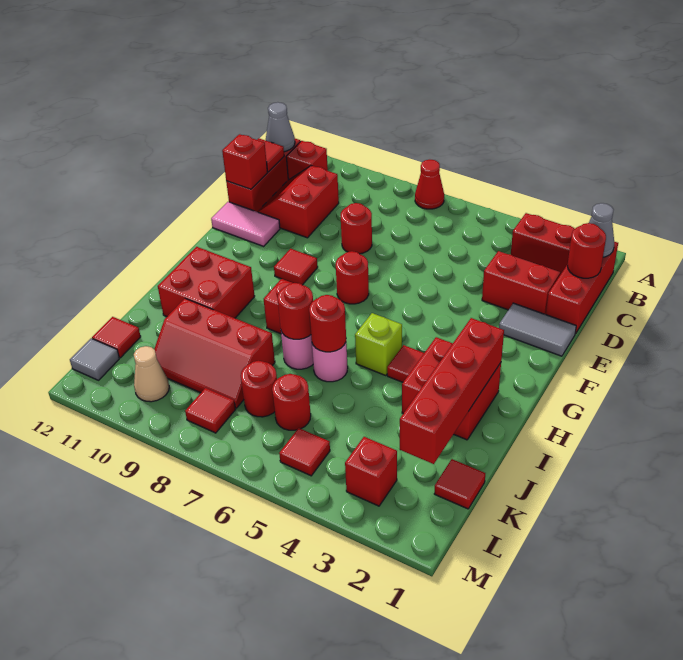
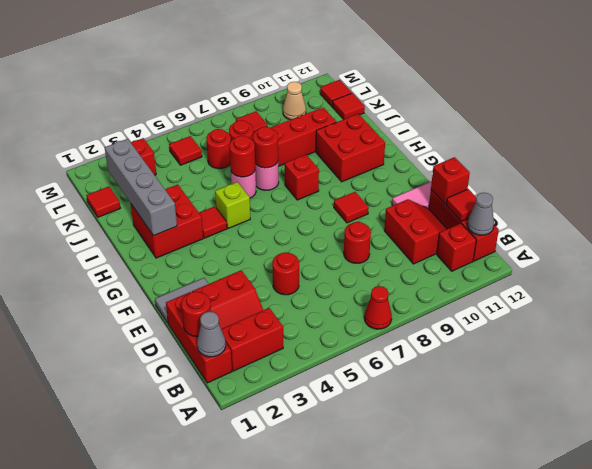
red round brick F7 level 1 -> red round brick D5 level 1
red brick H2:K2 level 2 -> grey brick H2:K2 level 2
grey tile L12 level 1 -> red tile L12 level 1

